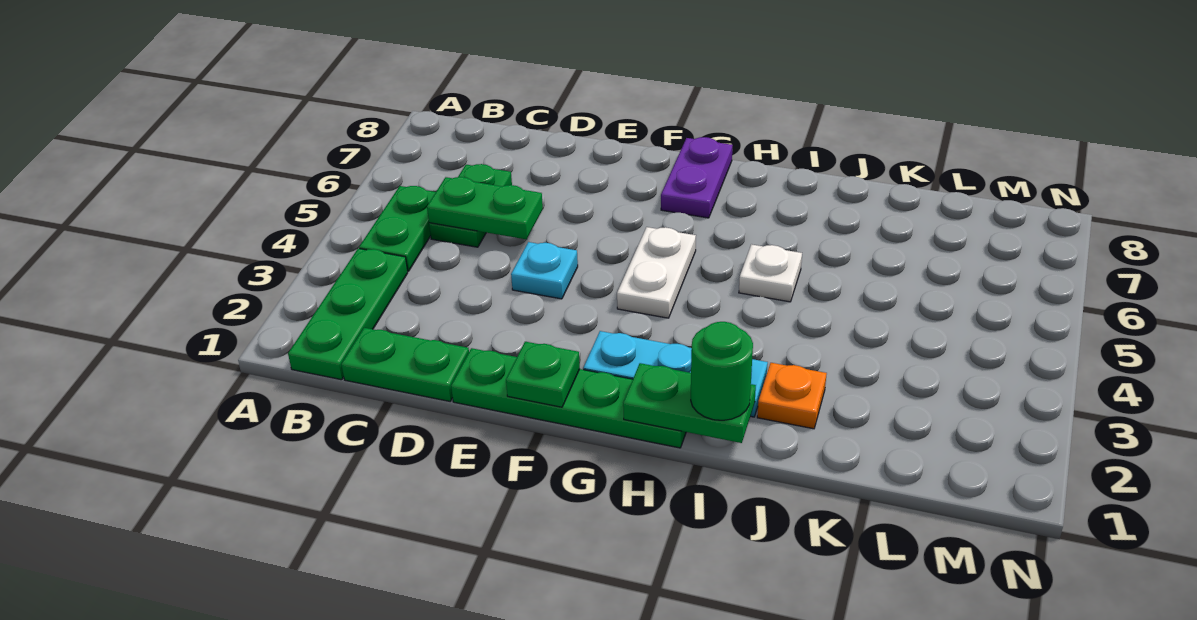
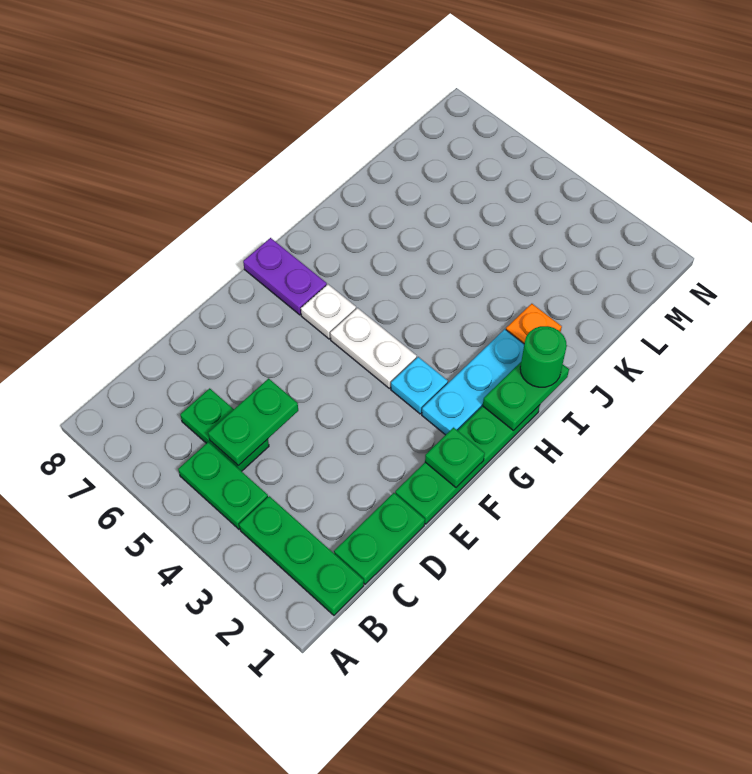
cyan plate E4 level 1 -> cyan plate G3 level 1
white plate I5 level 1 -> white plate G6 level 1

